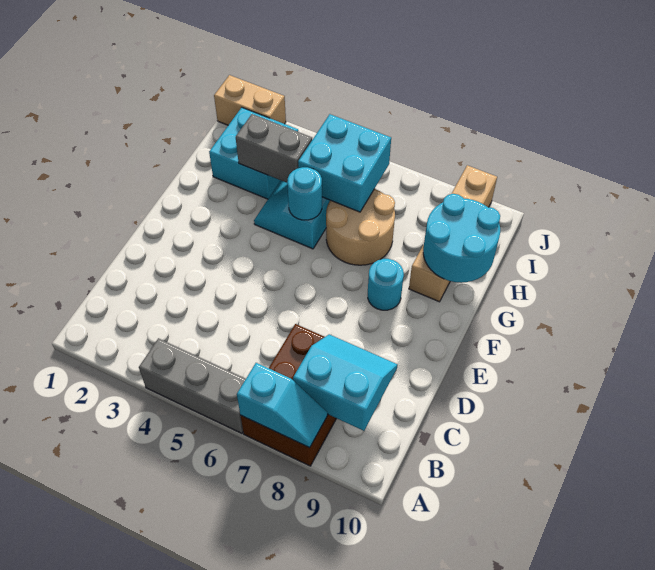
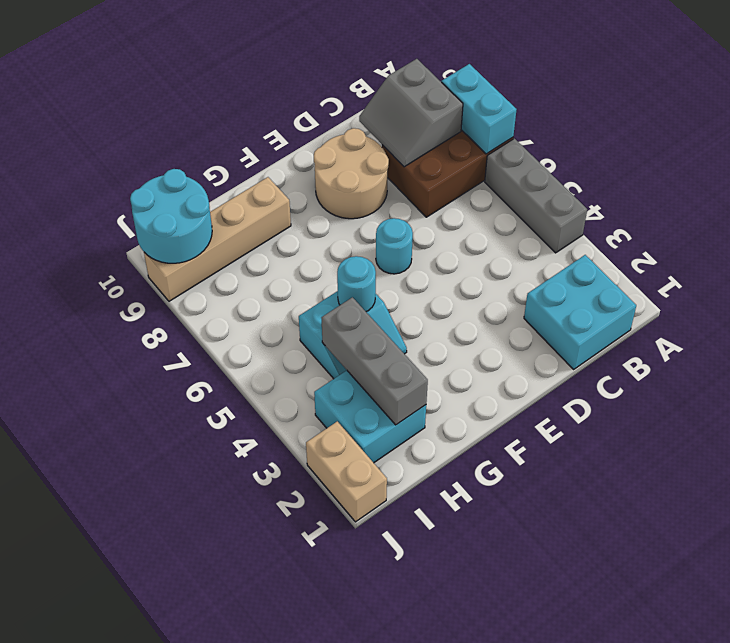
cyan slope A7:A8 level 2 top 7 -> cyan brick A7:A8 level 2
cyan slope B8:C9 level 2 top B -> grey slope B8:C9 level 2 top B
cyan round brick F8 level 1 -> cyan round brick E6 level 1
tan round brick G6:H7 level 1 -> tan round brick D8:E9 level 1
cyan round brick G9:H10 level 2 -> cyan round brick I9:J10 level 2
grey brick H3:H4 level 2 -> grey brick H2:H4 level 2
cyan brick H5:I6 level 2 -> cyan brick B1:C2 level 1

